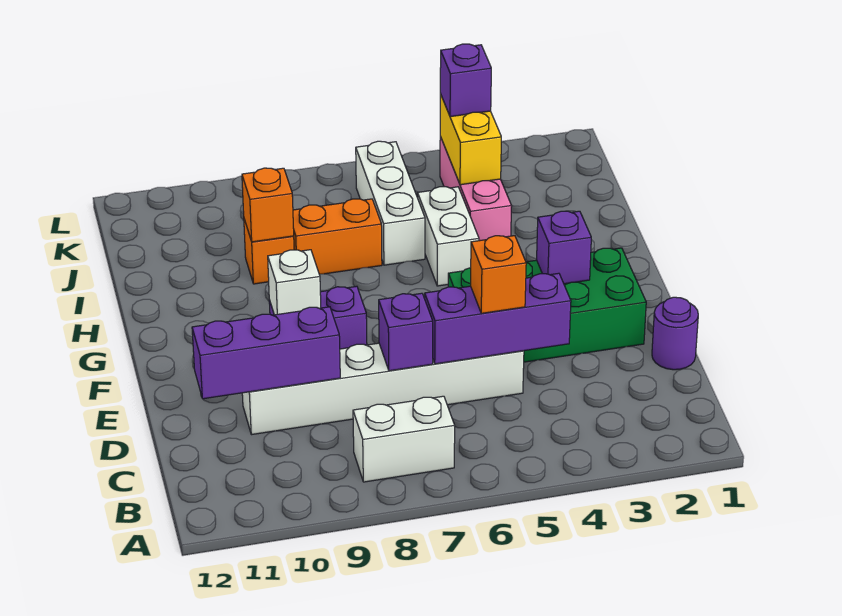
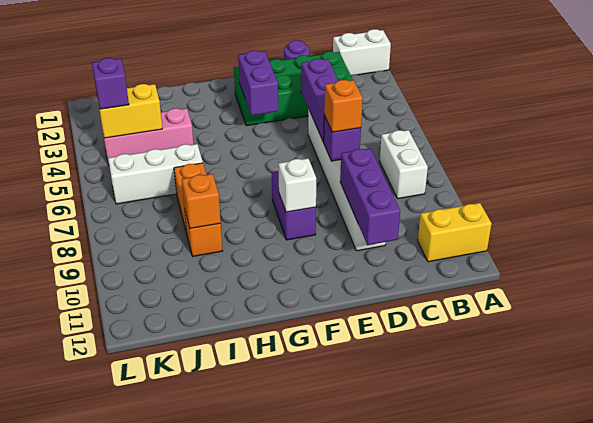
none -> yellow brick A11:B11 level 1
orange brick D5 level 3 -> orange brick D7 level 3
green brick E2:F5 level 1 -> green brick C2:F3 level 1
purple brick F3 level 2 -> purple brick F3:F4 level 2
white brick H5:I5 level 1 -> white brick A1:B1 level 1

